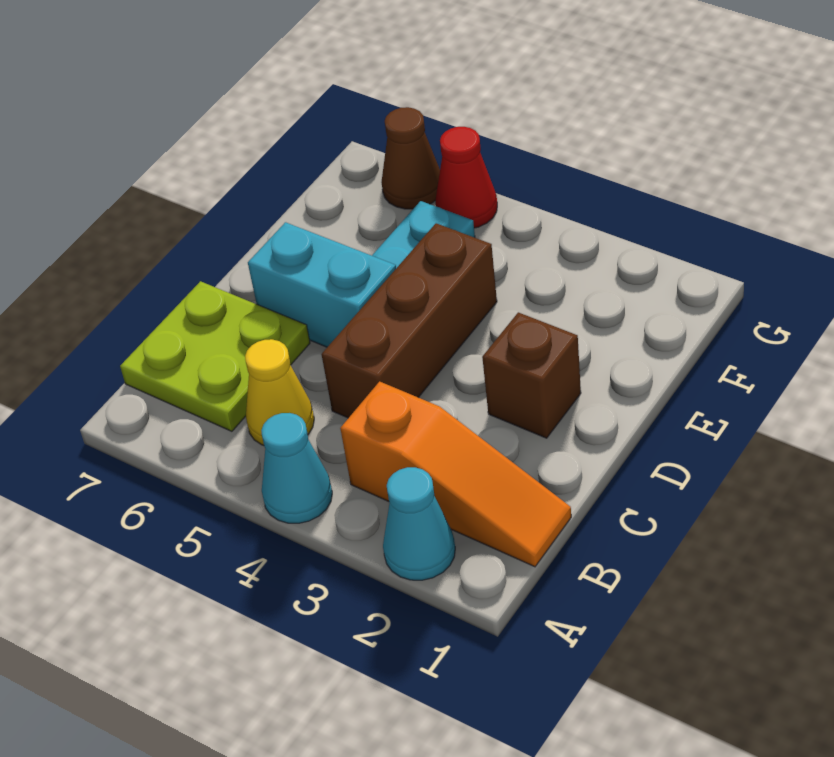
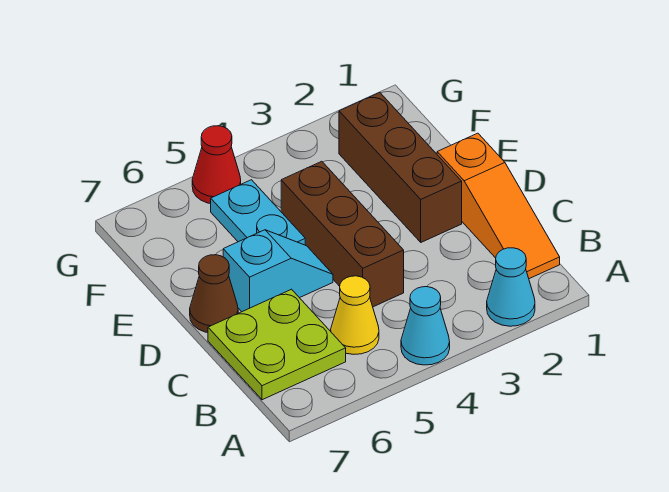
orange slope B1:B3 level 1 top 3 -> orange slope B1:D1 level 1 top D
brown brick D2 level 1 -> brown brick D2:F2 level 1
cyan brick D5:D6 level 1 -> cyan slope D5:D6 level 1 top 6
brown cone G6 level 1 -> brown cone D7 level 1

